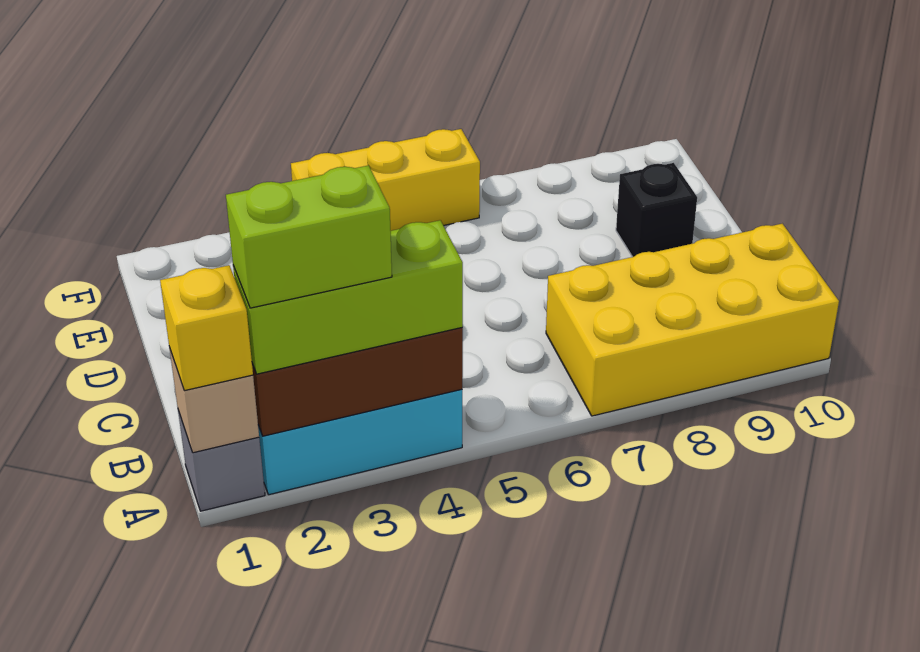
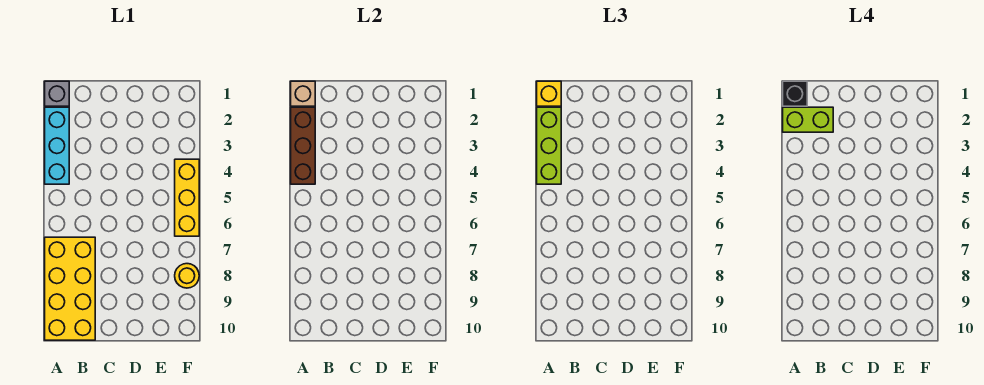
lime brick A2:A3 level 4 -> lime brick A2:B2 level 4
black brick D9 level 1 -> black brick A1 level 4
none -> yellow round brick F8 level 1

